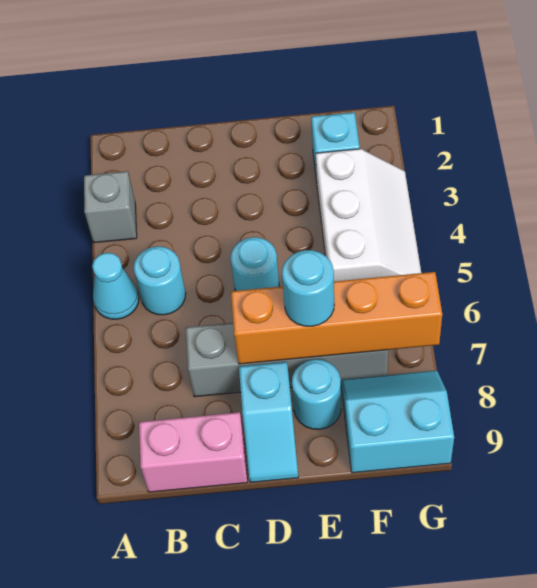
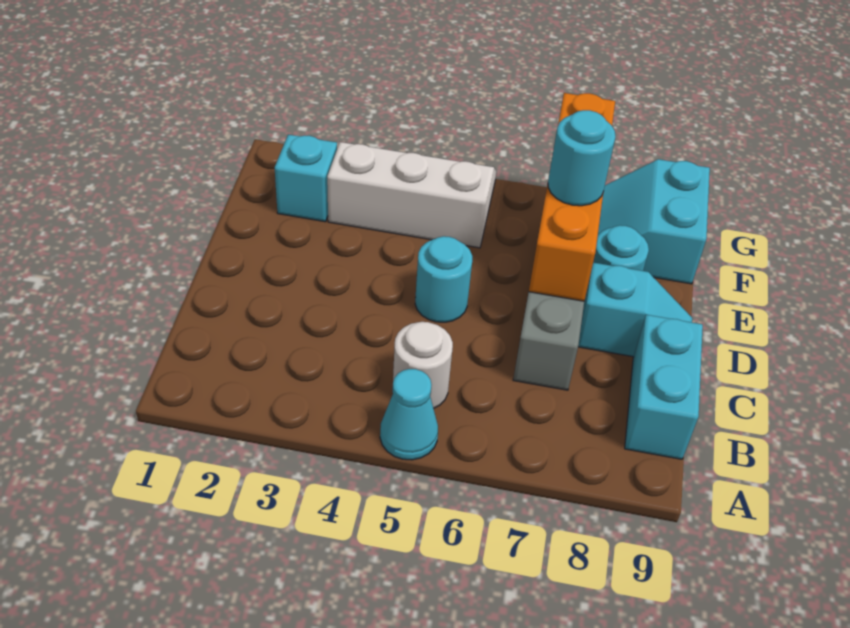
grey brick A3 level 1 -> none
cyan round brick B5 level 1 -> white round brick B5 level 1
pink brick B9:C9 level 1 -> cyan brick B9:C9 level 1

